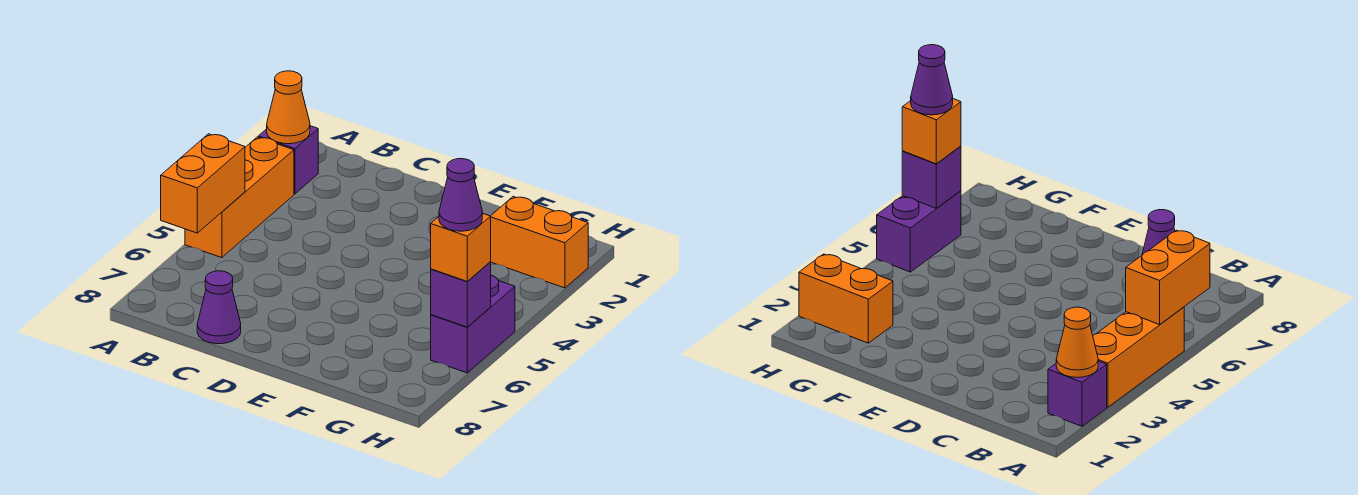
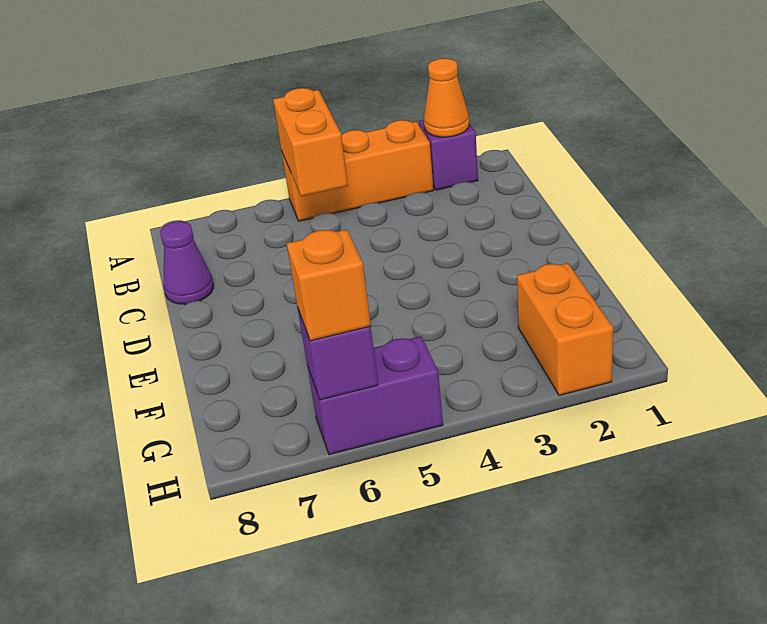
orange brick A5:A6 level 2 -> orange brick A5:B5 level 2
purple cone H6 level 4 -> none

